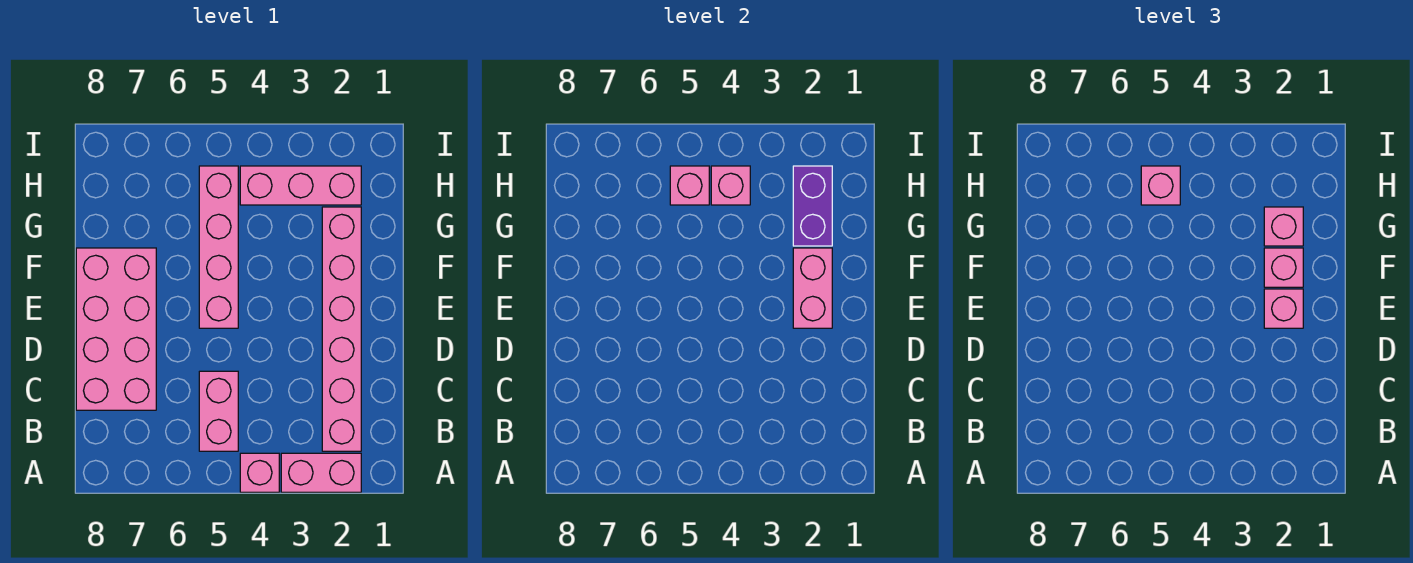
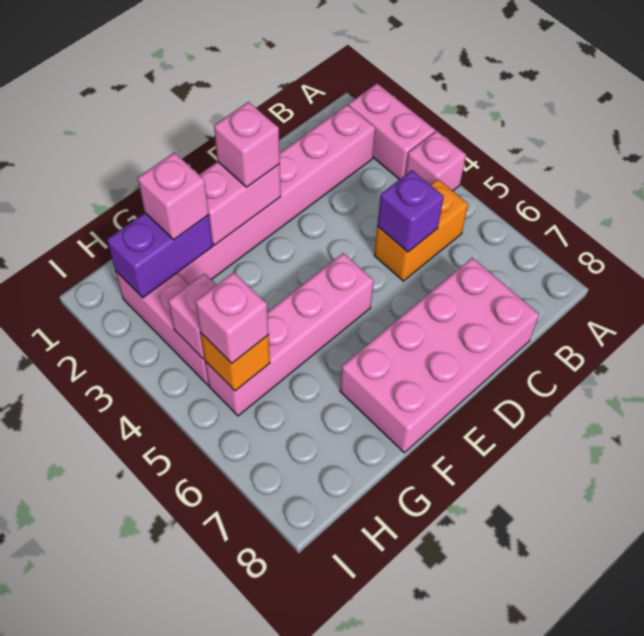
pink brick B5:C5 level 1 -> orange brick B5:C5 level 1
none -> purple brick C5 level 2
pink brick F2 level 3 -> none
pink brick H5 level 2 -> orange brick H5 level 2

